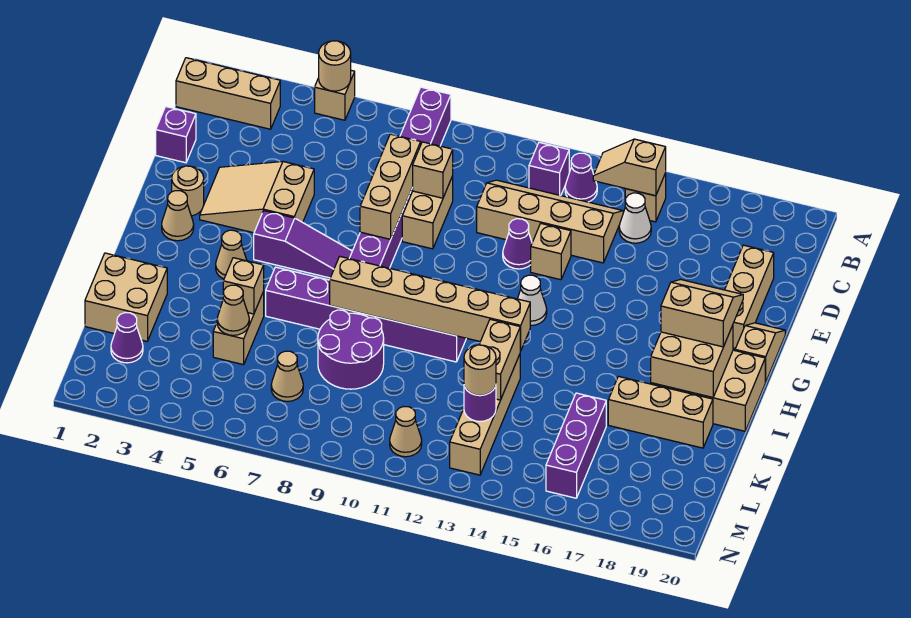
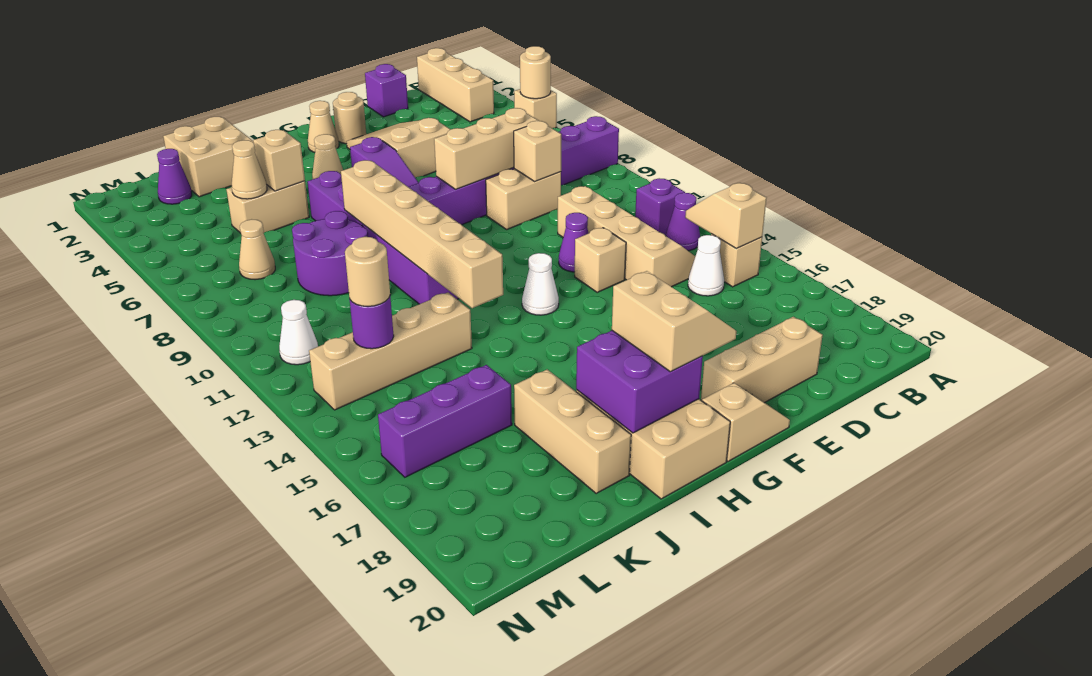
tan brick H18:I19 level 2 -> purple brick H18:I19 level 2
tan brick J13:K13 level 2 -> none
tan cone M11 level 1 -> white cone M11 level 1

